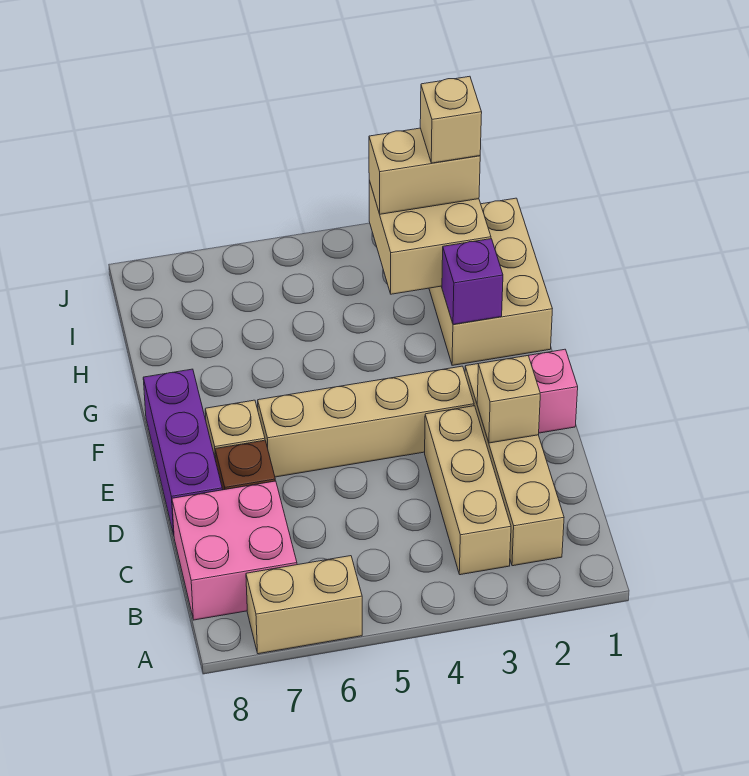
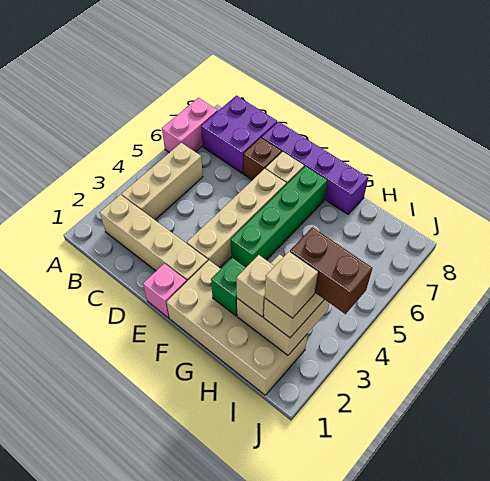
tan brick A6:A7 level 1 -> pink brick A6:A7 level 1
tan brick B3:D3 level 1 -> tan brick B3:B5 level 1
pink brick B7:C8 level 1 -> purple brick B7:C8 level 1
tan brick D2 level 2 -> tan brick H2 level 3
purple brick D8:F8 level 1 -> purple brick D8:G8 level 1
none -> green brick F4:F7 level 1
tan brick G1:I2 level 1 -> tan brick F1:I2 level 1
purple brick G2 level 2 -> green brick G2 level 2
none -> brown brick I3:J3 level 4

